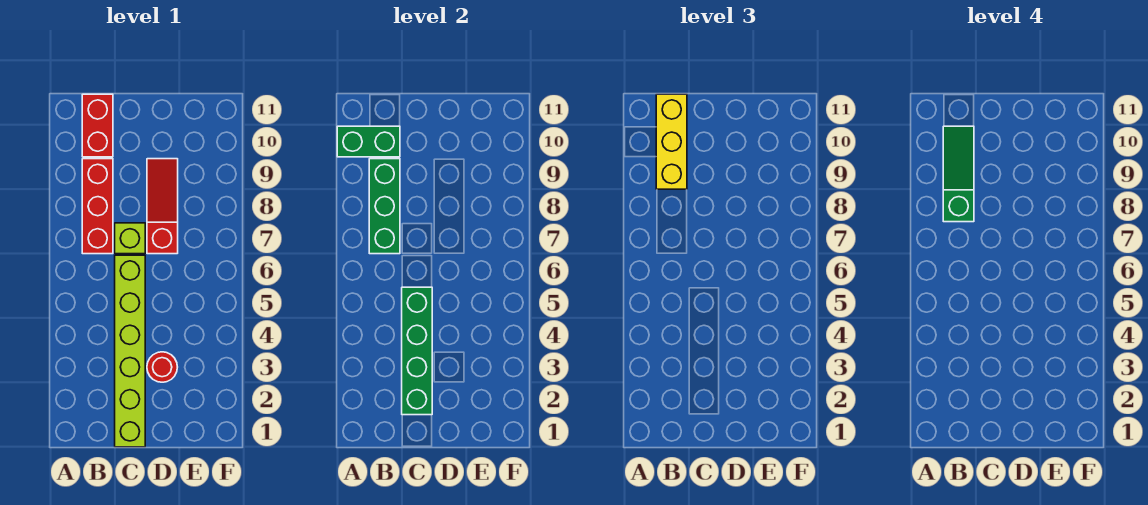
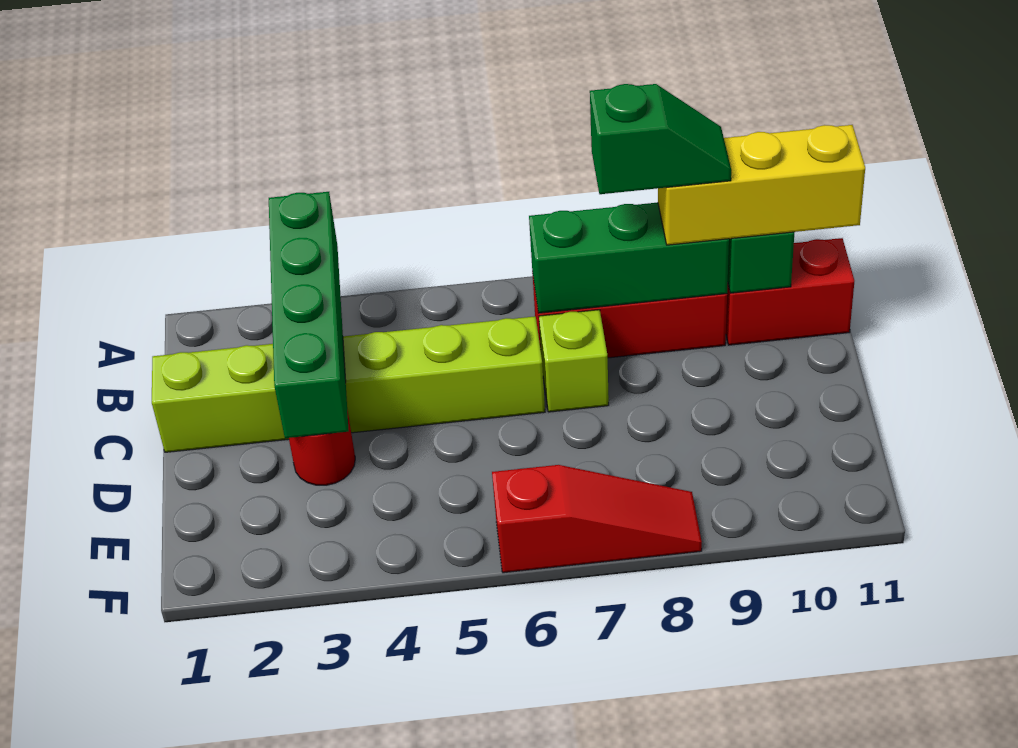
green slope B8:B10 level 4 top 8 -> green slope B8:B9 level 4 top 8
green brick C2:C5 level 2 -> green brick A3:D3 level 2
red slope D7:D9 level 1 top 7 -> red slope F6:F8 level 1 top 6

